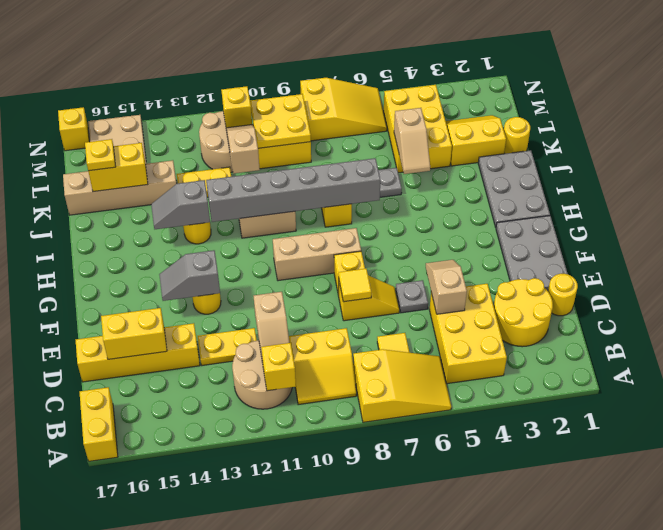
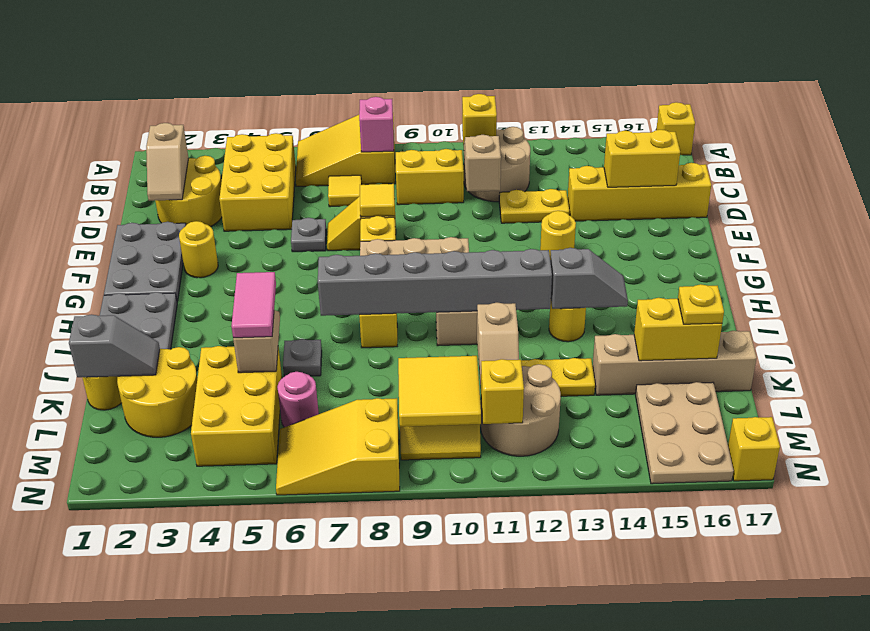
yellow brick A17:B17 level 1 -> yellow brick A17 level 1
none -> pink brick B8 level 2
yellow round brick D1 level 1 -> yellow round brick F3 level 1
tan slope D5:E5 level 2 top D -> tan slope C2:D2 level 2 top C
grey slope F13:F14 level 2 top 13 -> grey slope K1:K2 level 2 top 1
none -> pink tile J5:K5 level 3
yellow slope K2:L3 level 1 top K -> yellow round brick K2:L3 level 1
none -> pink round brick L6 level 1
yellow plate L9:M10 level 2 -> yellow tile L9:M10 level 2

